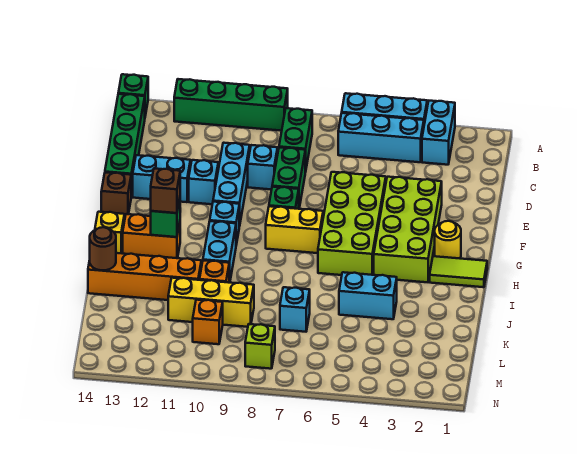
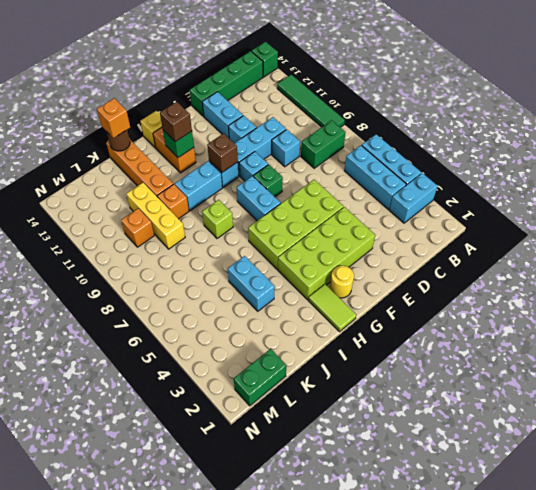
green brick A9:A12 level 1 -> green tile A9:A12 level 1
green brick D8:E8 level 1 -> green brick L1:M1 level 1
brown brick F14 level 1 -> brown brick G10 level 2
yellow brick G7:G8 level 1 -> cyan brick G7:G8 level 1
none -> orange brick J14 level 3
cyan brick K7 level 1 -> cyan brick F9 level 1
lime brick M8 level 1 -> lime brick I8 level 1

